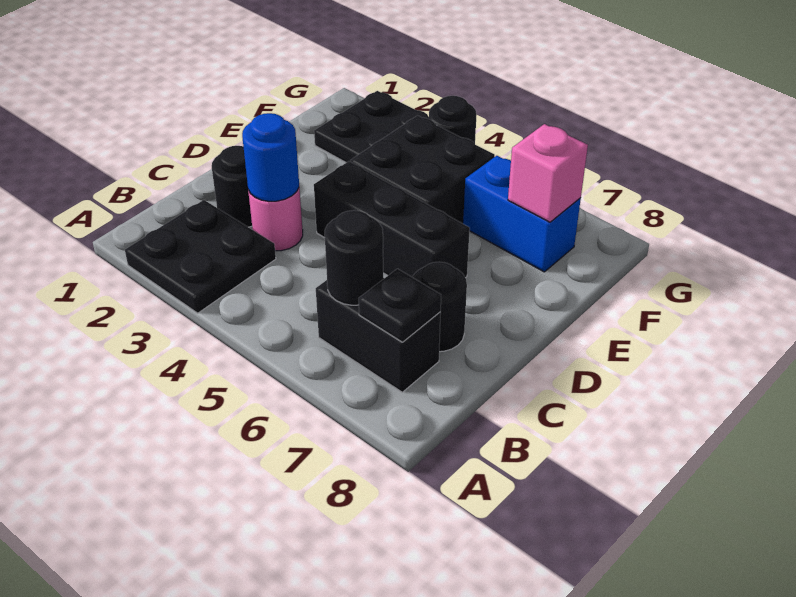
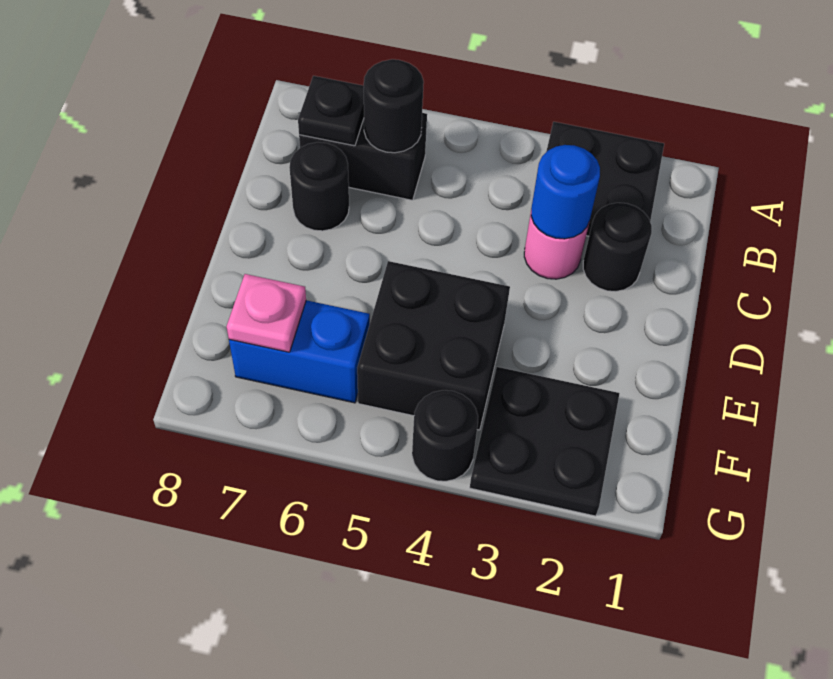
black brick D4:D6 level 1 -> none
pink brick F7 level 2 -> pink plate F7 level 2

